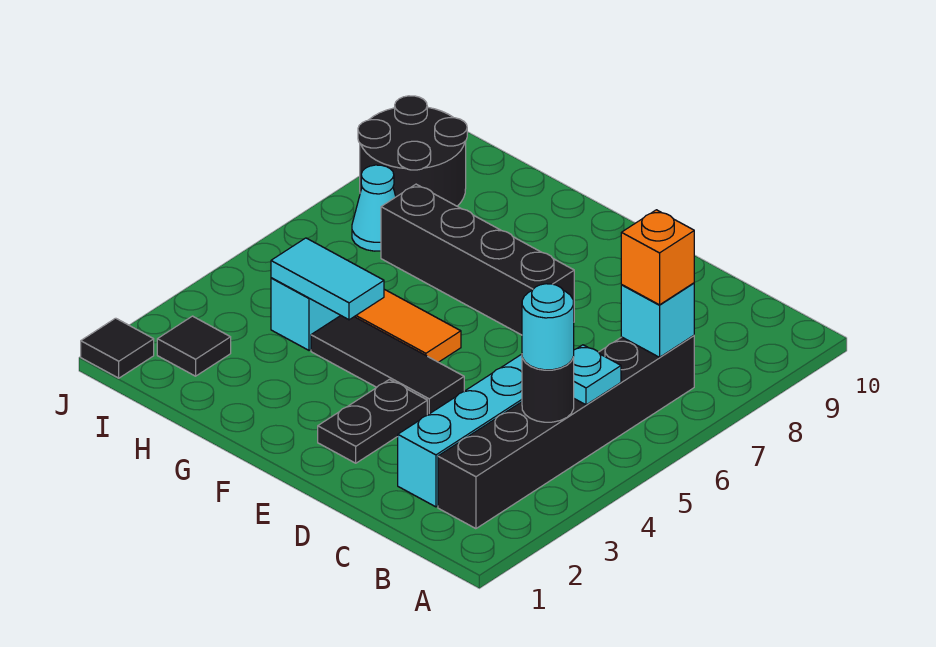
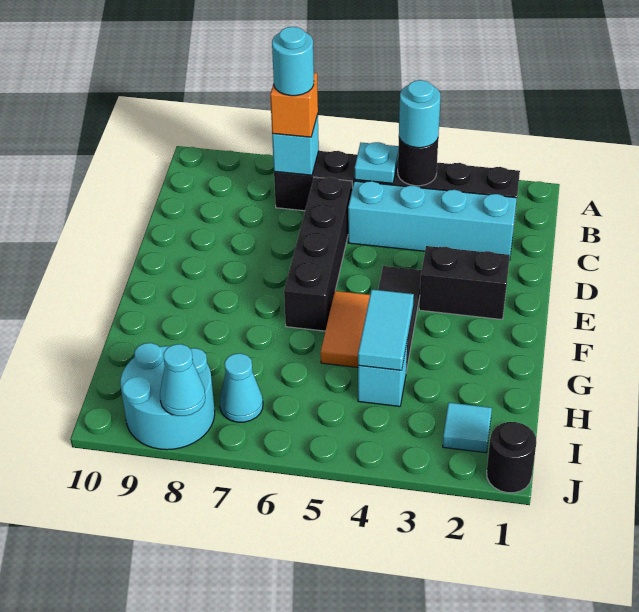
none -> cyan round brick B7 level 4
black plate E2:E3 level 1 -> black brick E2:E3 level 1
black brick E7:H7 level 1 -> black brick C6:F6 level 1
black tile I2 level 1 -> cyan tile I2 level 1
black round brick I8:J9 level 1 -> cyan round brick I8:J9 level 1
black tile J1 level 1 -> black round brick J1 level 1
none -> cyan cone J8 level 2

